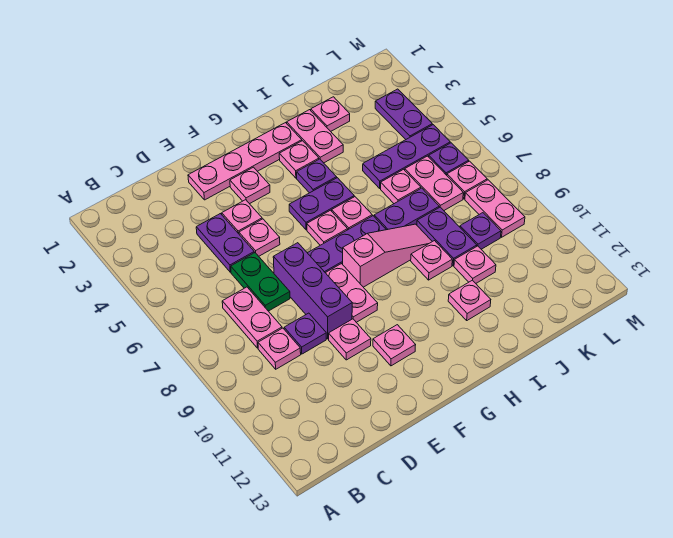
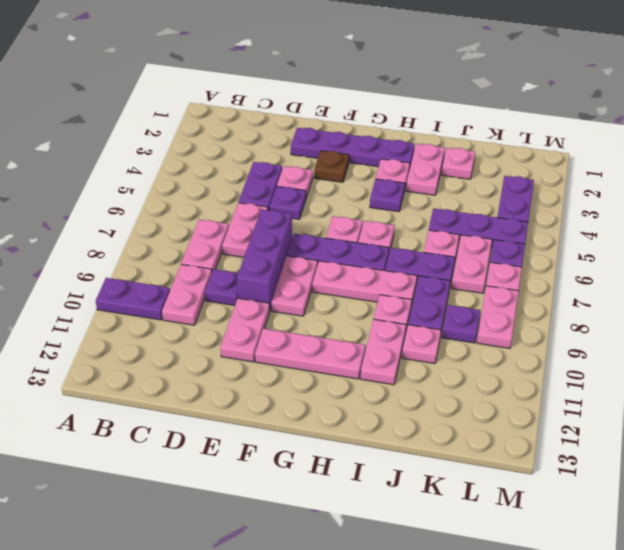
pink plate C9 level 1 -> pink plate C9:C10 level 1
green plate D6:D7 level 1 -> pink plate D6:D7 level 1
pink plate E2:H2 level 1 -> purple plate E2:H2 level 1
pink plate E5 level 1 -> purple plate E5 level 1
pink plate E10 level 1 -> pink plate E10:E11 level 1
pink plate F3 level 1 -> brown plate F3 level 1
pink plate F11 level 1 -> pink plate F11:H11 level 1
purple plate G5:H5 level 1 -> purple plate A10:B10 level 1
pink slope G8:I8 level 1 top G -> pink plate G8:I8 level 1
pink plate I11 level 1 -> pink plate I10:I11 level 1

